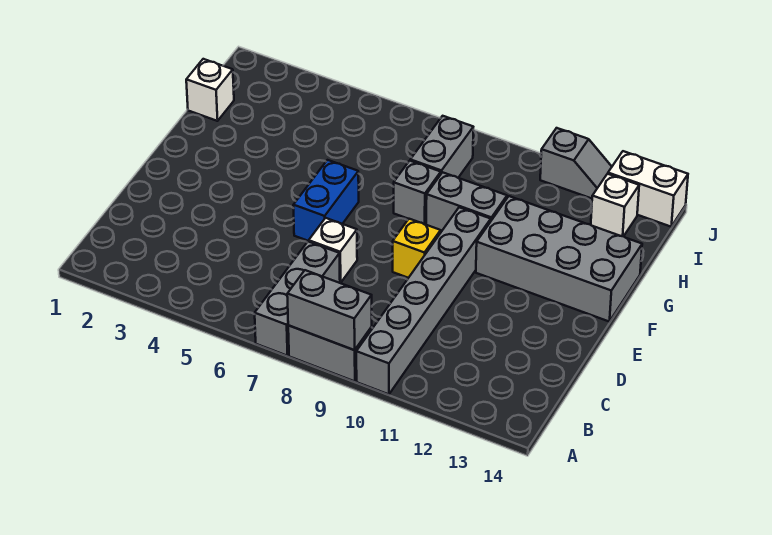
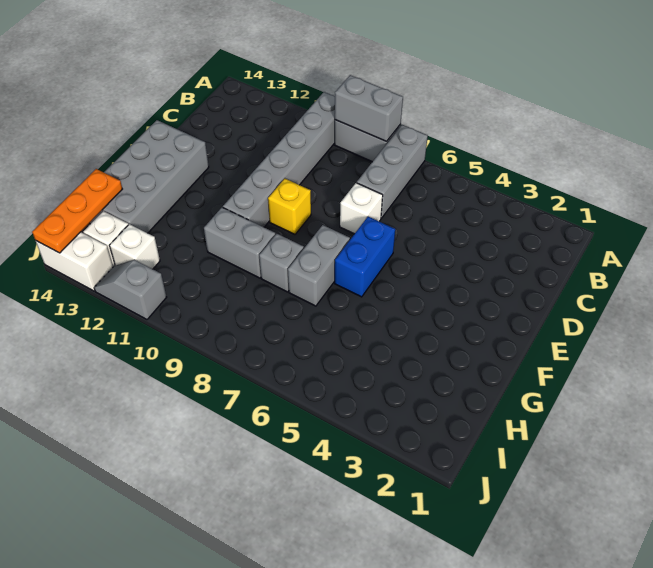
grey brick F11:G14 level 1 -> grey brick E13:H14 level 1
white brick H1 level 1 -> white brick I12 level 1
grey brick H8:I8 level 1 -> grey brick F7:G7 level 1
none -> orange plate H14:J14 level 2

